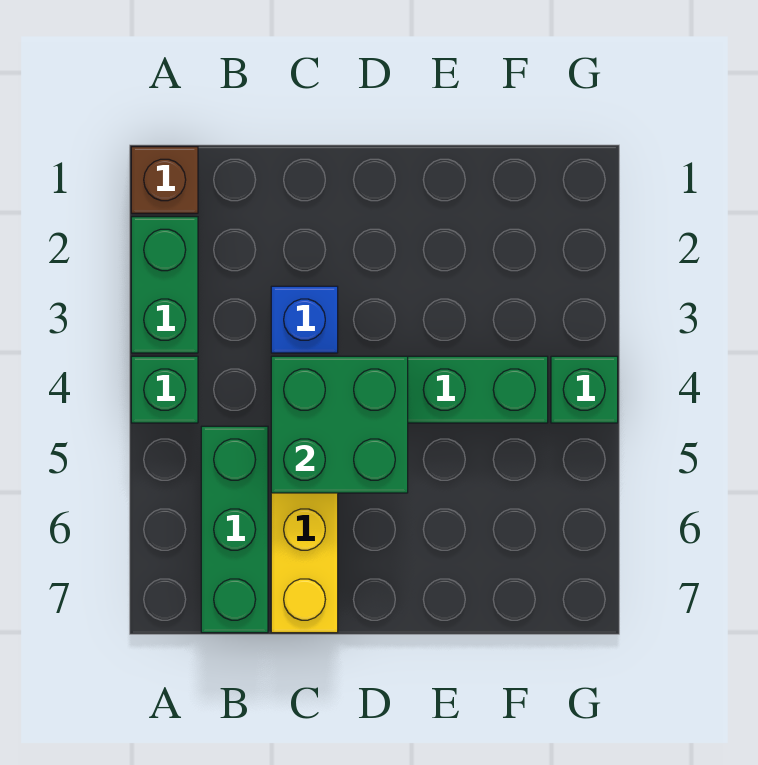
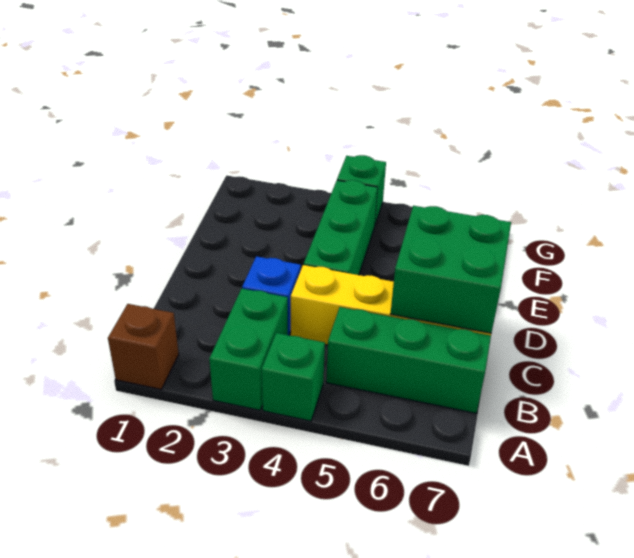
green brick A2:A3 level 1 -> green brick A3:B3 level 1
green brick C4:D5 level 2 -> green brick C6:D7 level 2

